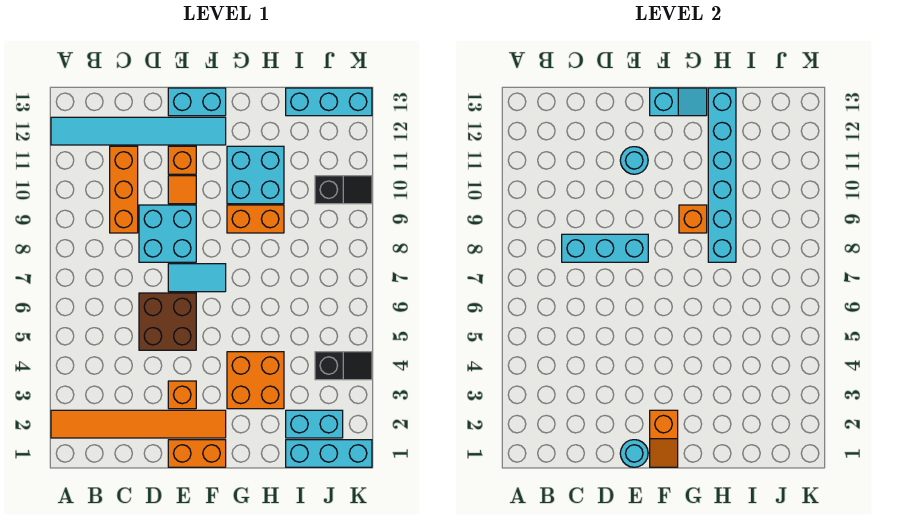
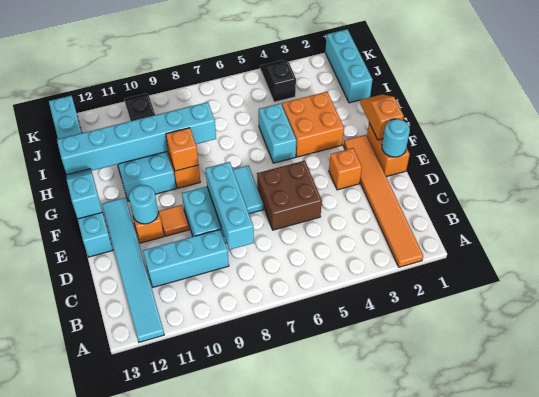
orange brick C9:C11 level 1 -> cyan brick C9:C11 level 1
orange slope F1:F2 level 2 top 2 -> orange slope F1:G1 level 2 top F
cyan brick I2:J2 level 1 -> cyan brick G5:H5 level 1

